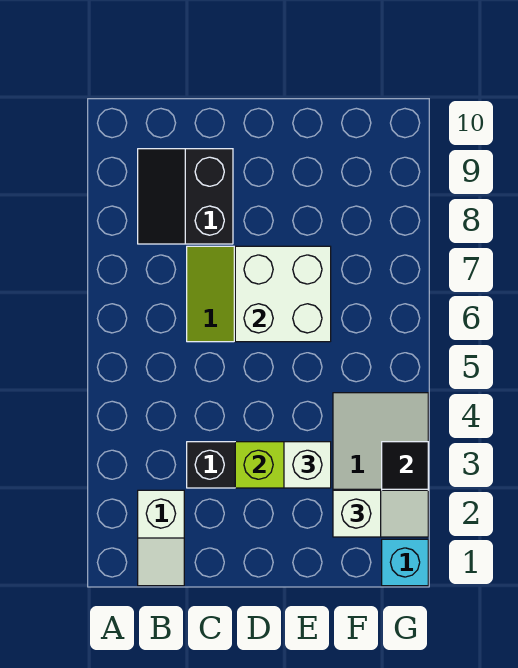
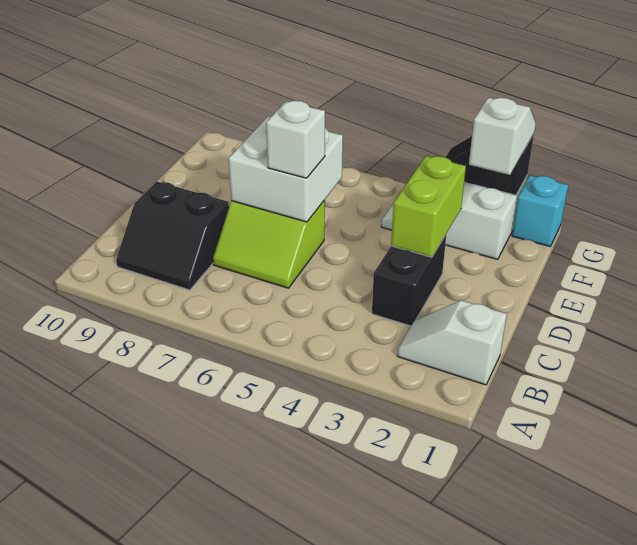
white slope B1:B2 level 1 top 2 -> white slope B1:B2 level 1 top 1
white brick E3 level 3 -> white brick D6 level 3

